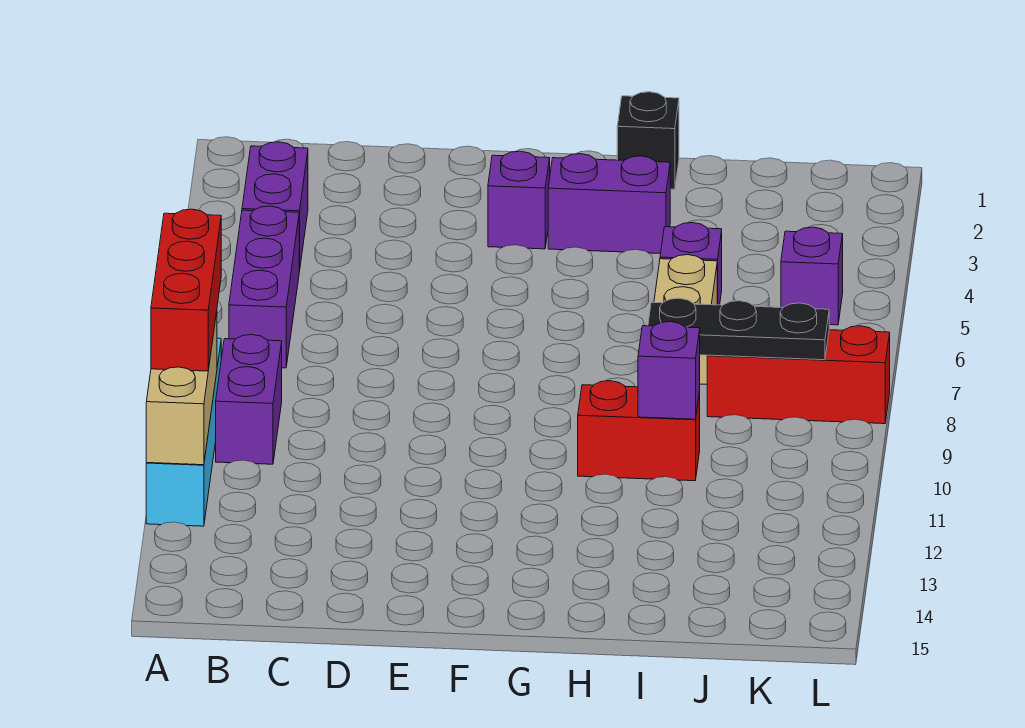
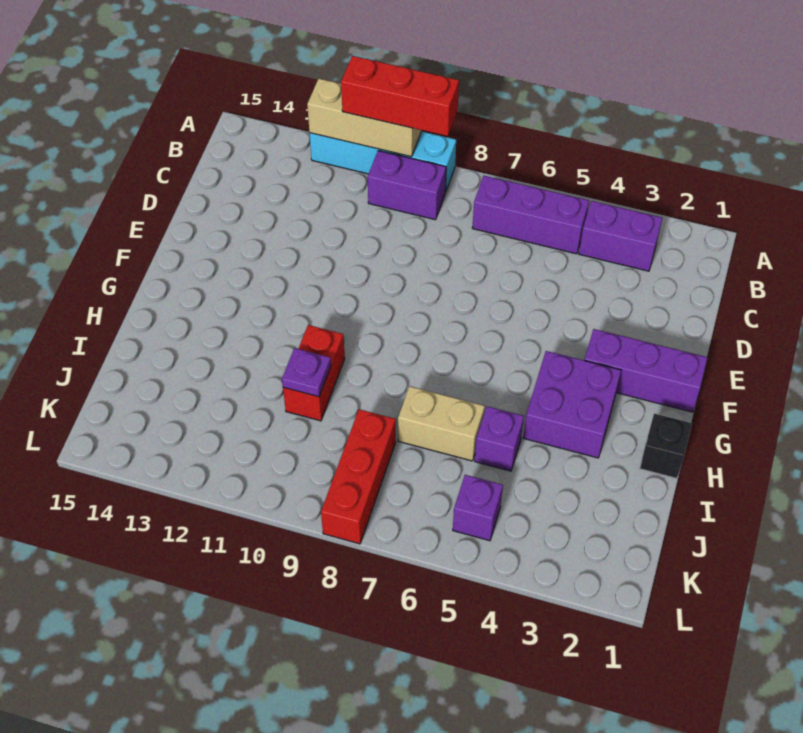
purple brick F3 level 1 -> purple brick F1:F3 level 1
purple brick G3:H3 level 1 -> purple brick G3:H4 level 1
black plate I8:K8 level 2 -> none
purple brick I10 level 2 -> purple plate I10 level 2

